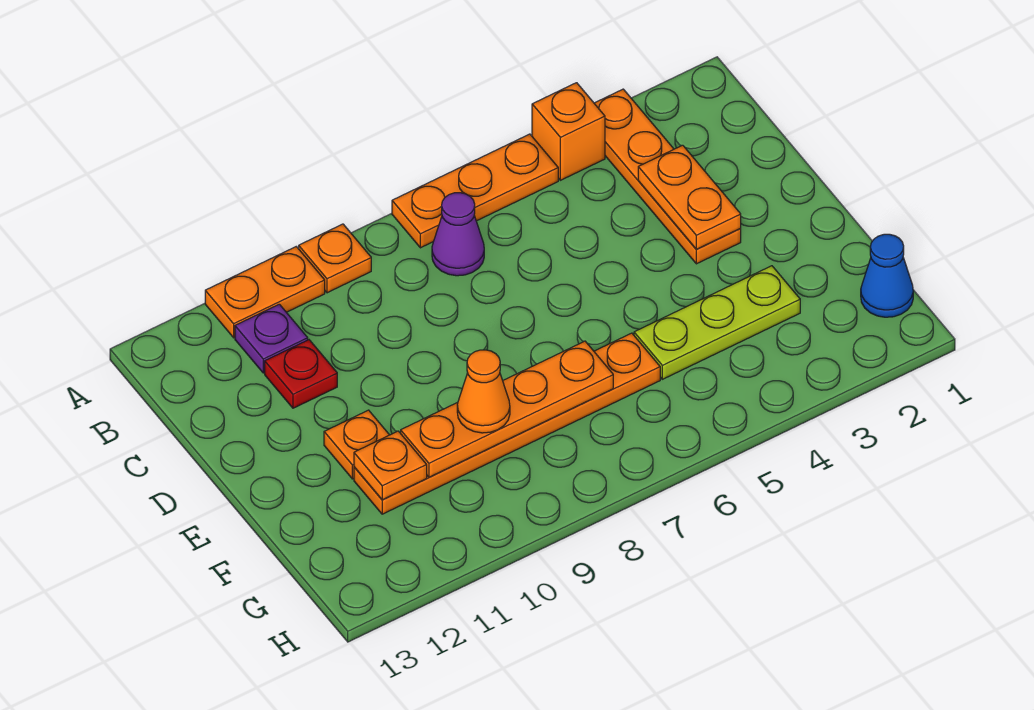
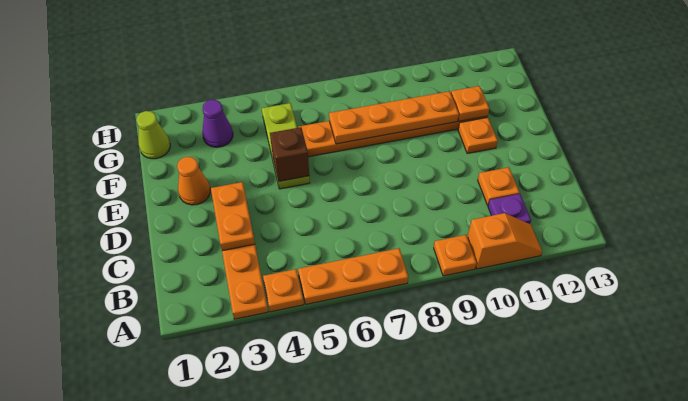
orange brick A4 level 1 -> orange plate A4 level 1
orange plate A10:A11 level 1 -> orange slope A10:A11 level 1 top 10
purple cone B7 level 1 -> purple cone G3 level 1
red plate C11 level 1 -> orange plate C11 level 1
none -> brown brick E5 level 2
lime plate F3:F5 level 1 -> lime plate E5:G5 level 1
orange cone F9 level 3 -> orange cone E2 level 1
blue cone G1 level 1 -> lime cone G1 level 1

